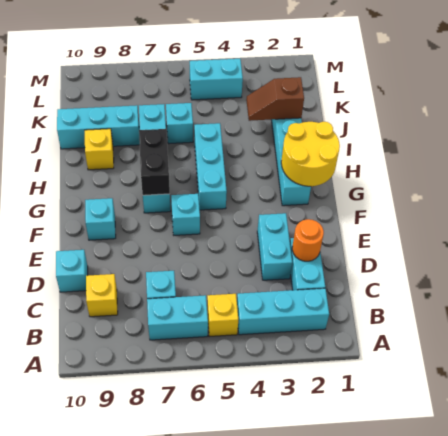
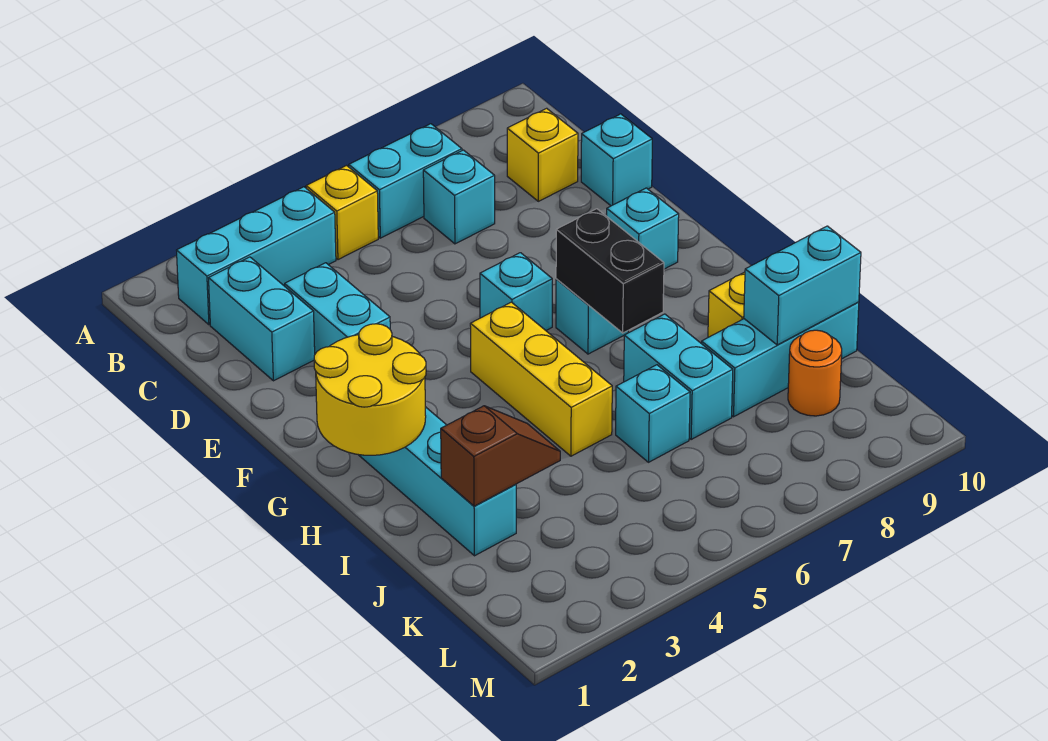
orange round brick D2 level 2 -> orange round brick K9 level 1
cyan brick G5:I5 level 1 -> yellow brick G5:I5 level 1
cyan brick L4:L5 level 1 -> cyan brick J9:J10 level 2

